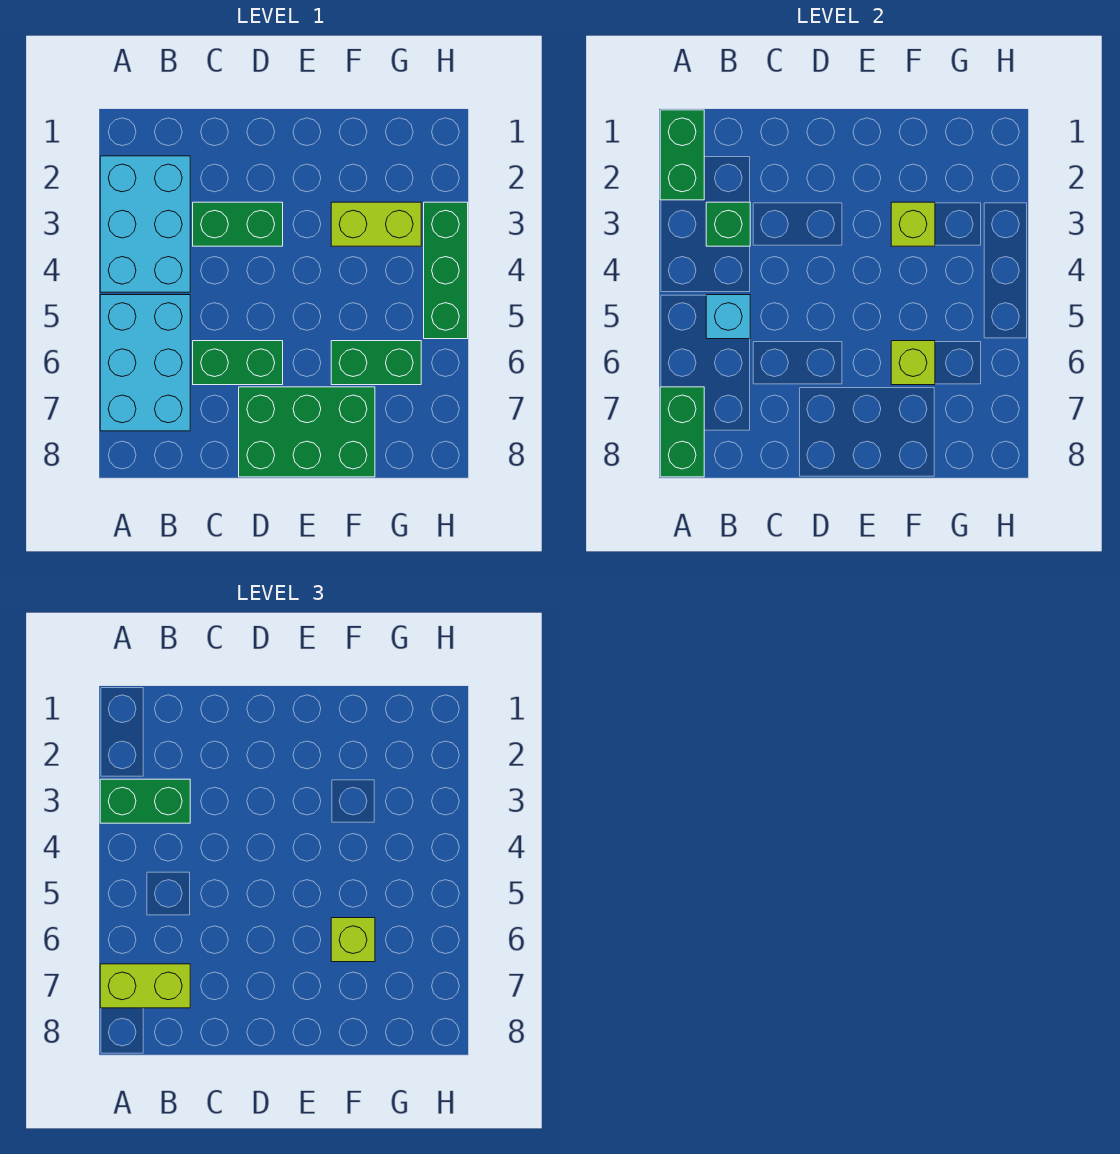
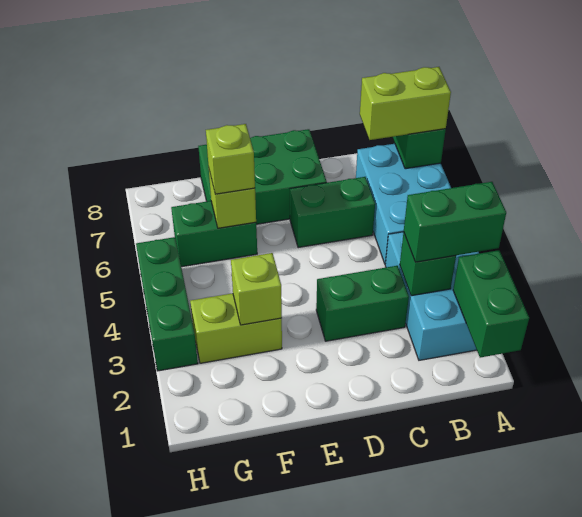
cyan brick B5 level 2 -> none

